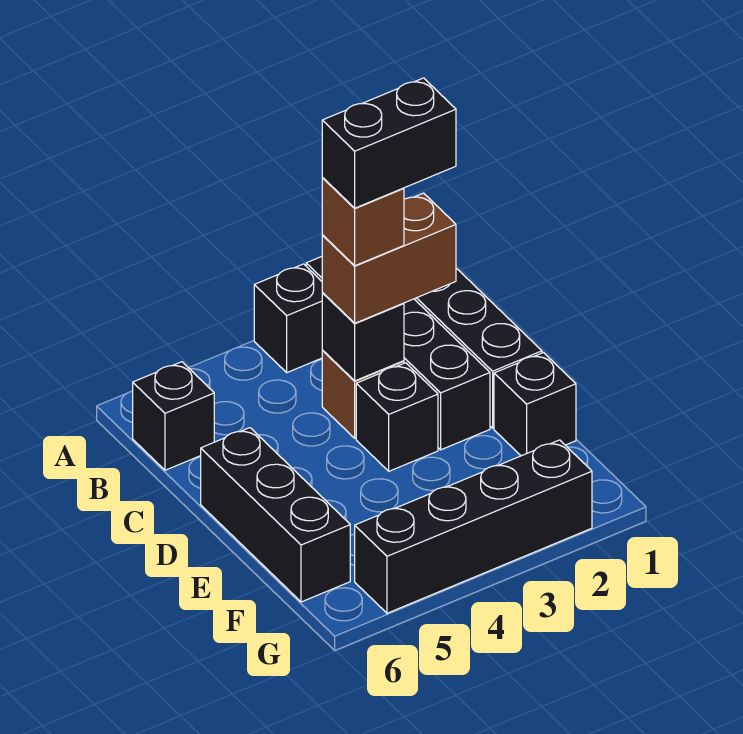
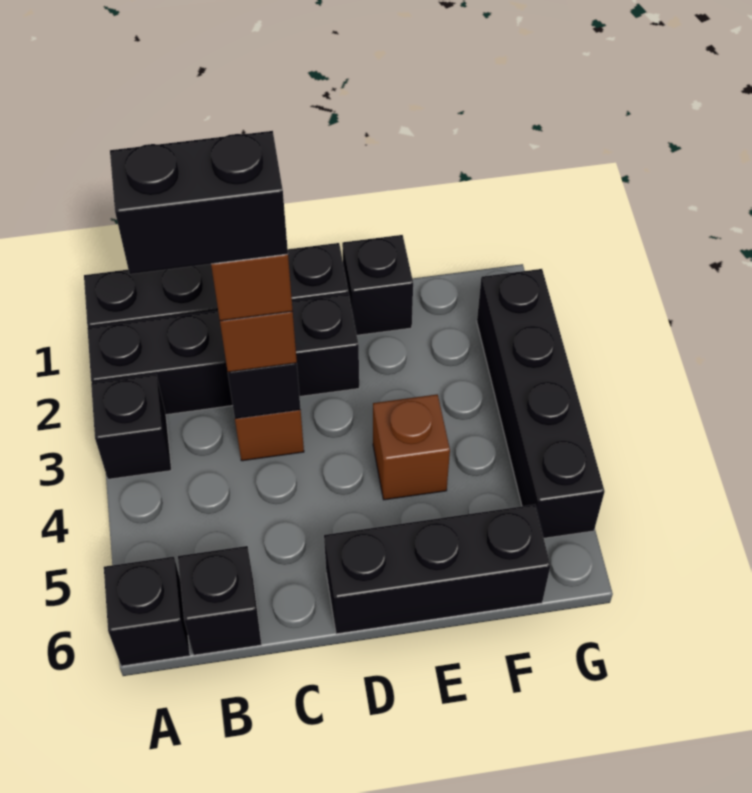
black brick C2:C3 level 5 -> black brick B3:C3 level 5
black brick D3 level 1 -> black brick A6 level 1
none -> brown brick E4 level 1

